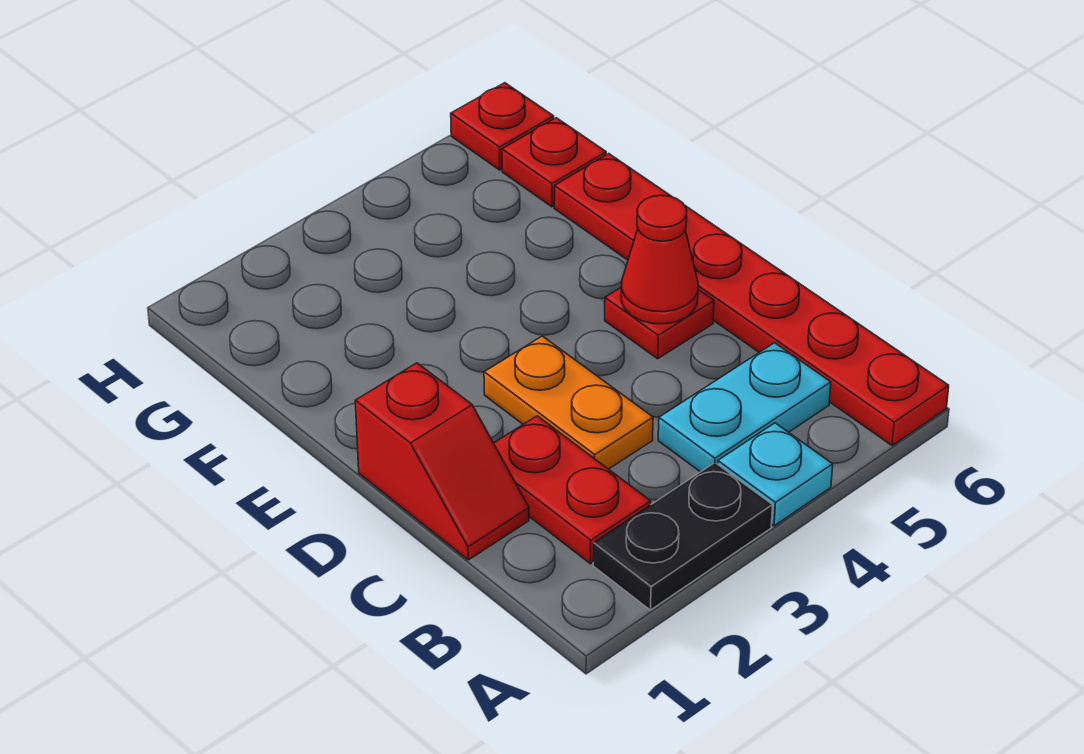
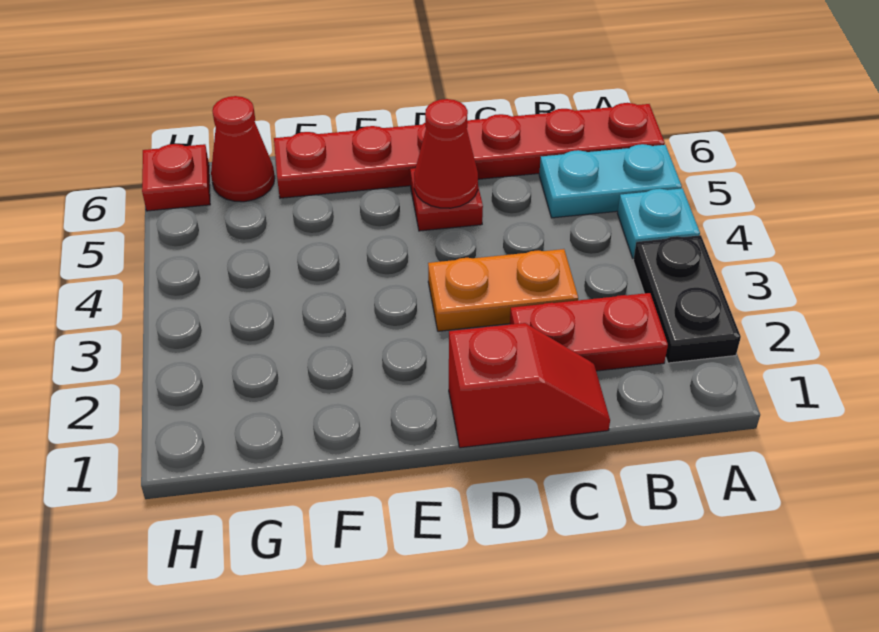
cyan plate B4:B5 level 1 -> cyan plate A5:B5 level 1
red plate G6 level 1 -> red cone G6 level 1

